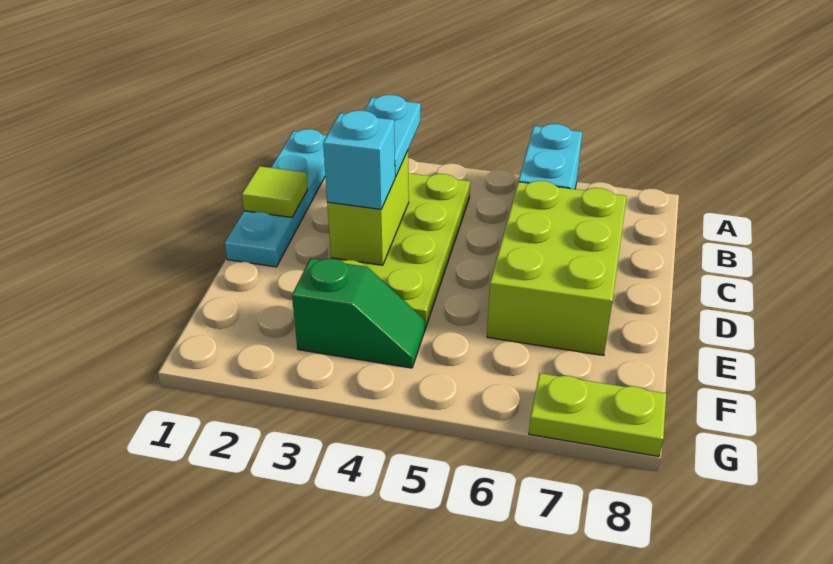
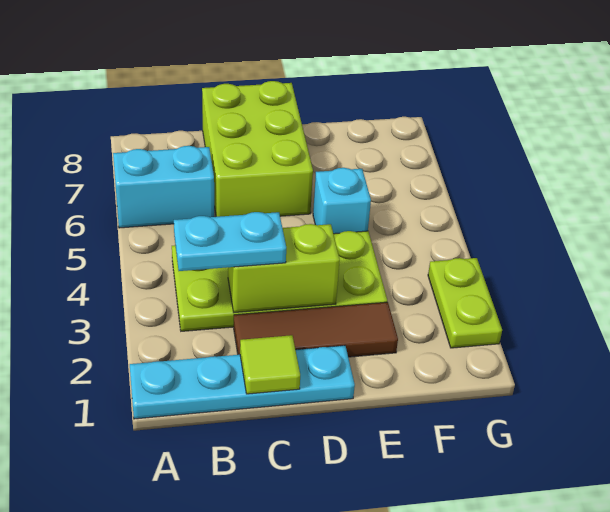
none -> brown tile C2:E2 level 1
lime brick C6:E7 level 1 -> lime brick C6:D8 level 1
cyan brick D3 level 3 -> cyan brick E5 level 1
green slope F3:F4 level 1 top 3 -> none
lime plate G7:G8 level 1 -> lime plate G2:G3 level 1

